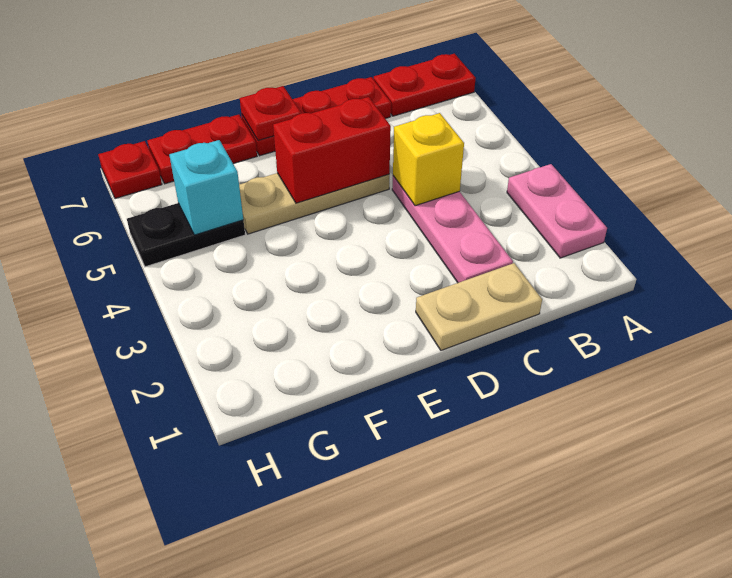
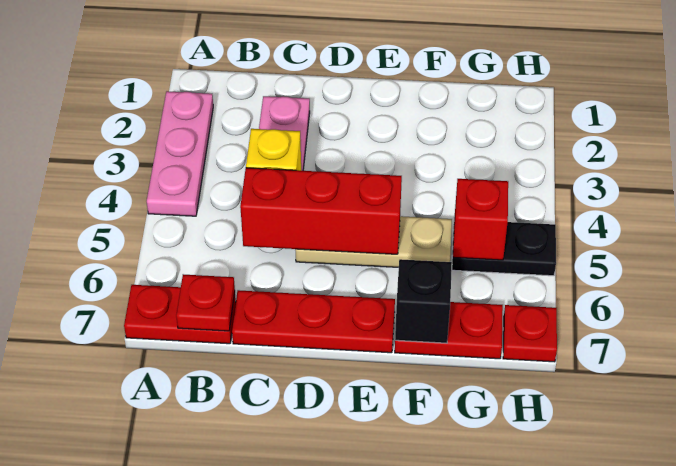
pink plate A2:A3 level 1 -> pink plate A2:A4 level 1
tan plate C1:D1 level 1 -> none
red brick D5:E5 level 2 -> red brick C5:E5 level 2
red plate E7 level 2 -> red plate B7 level 2
none -> black brick F7 level 2
cyan brick G5 level 2 -> red brick G5 level 2

